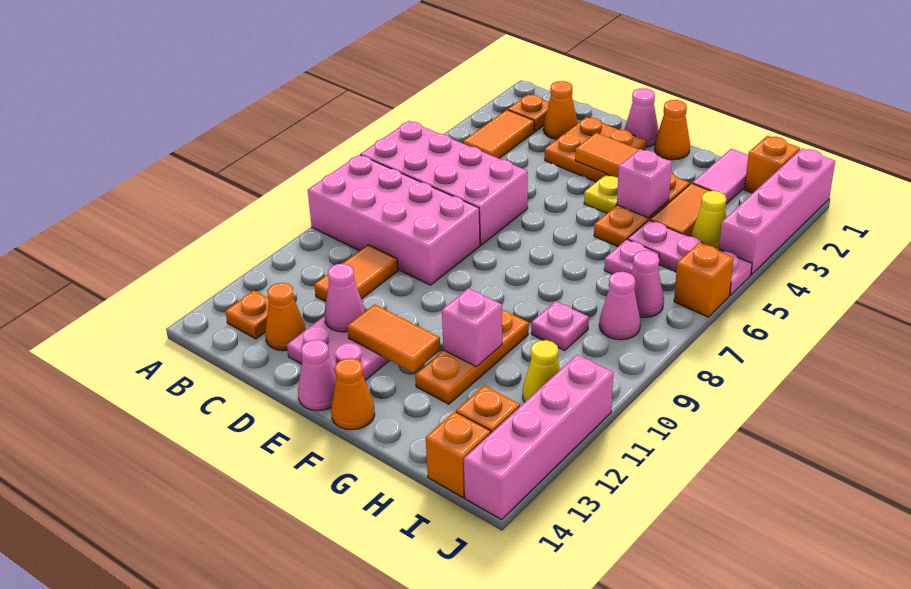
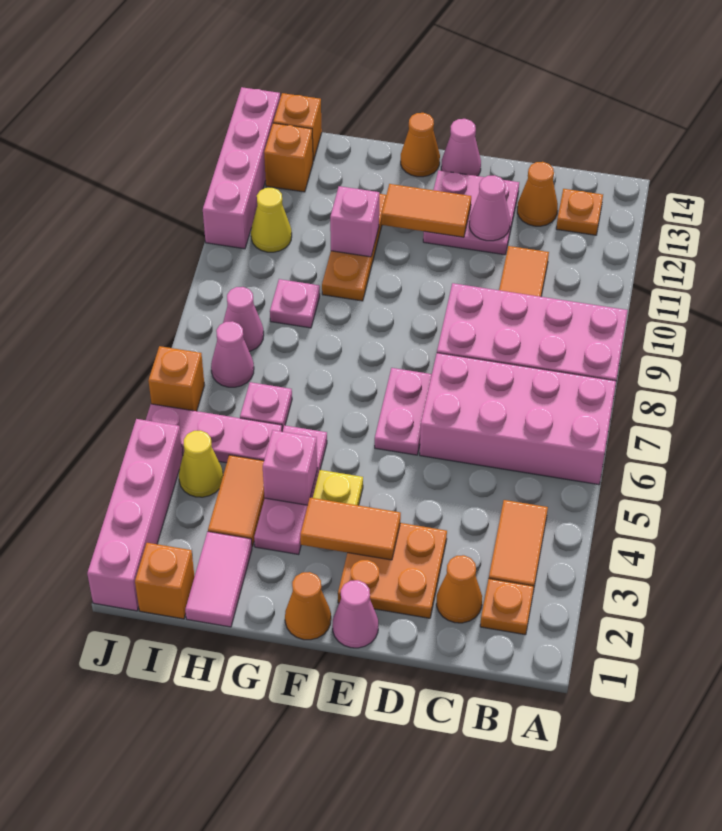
none -> pink plate E6:E7 level 1
orange plate G3:G5 level 1 -> pink plate G3:G5 level 1

